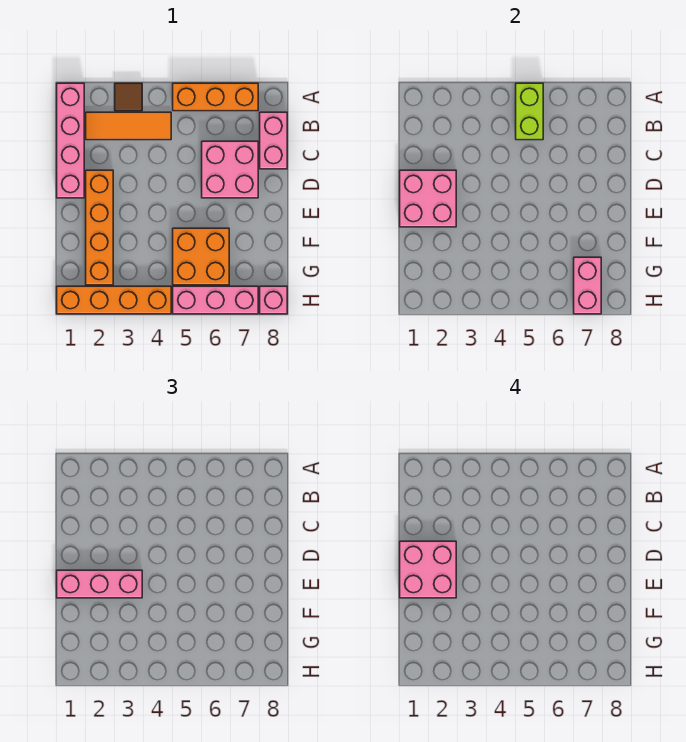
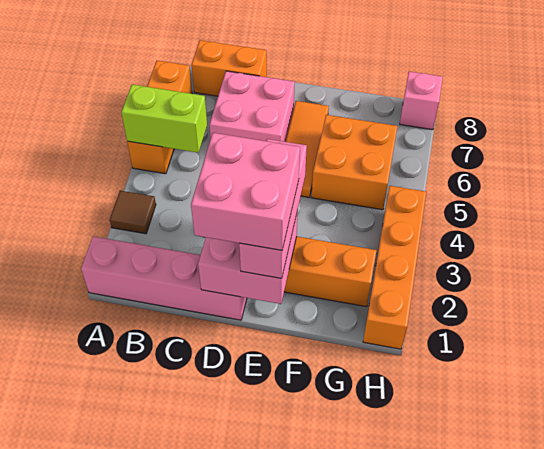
orange tile B2:B4 level 1 -> orange tile E5:E7 level 1
pink brick B8:C8 level 1 -> orange brick B8:C8 level 1
pink brick G7:H7 level 2 -> none
pink brick H5:H7 level 1 -> none

